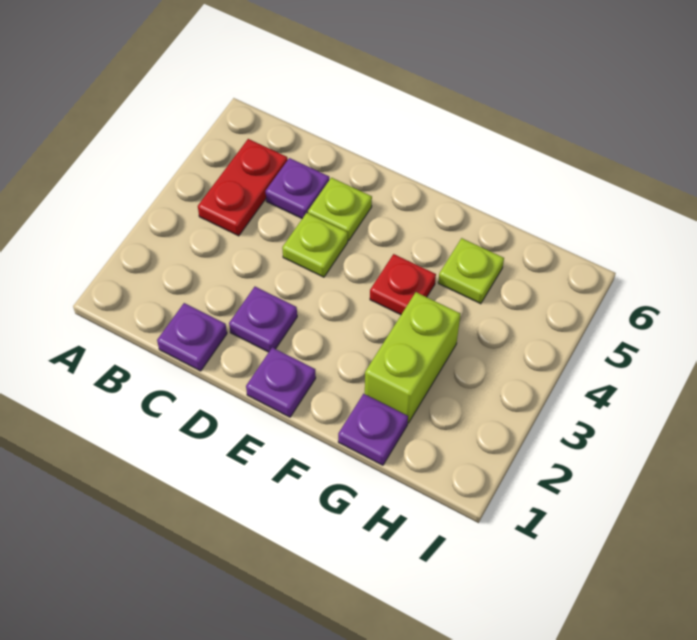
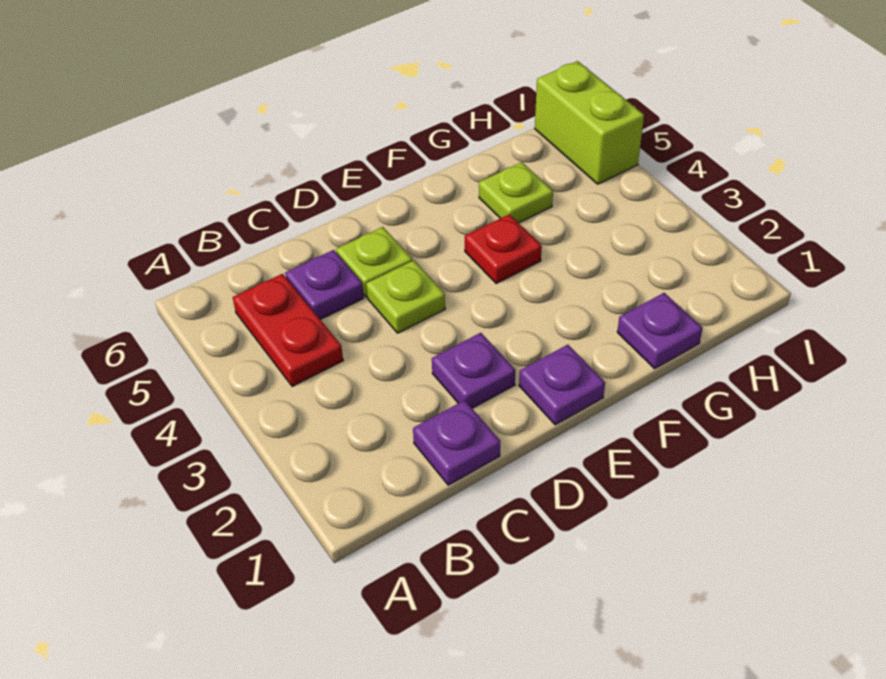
lime brick G2:G3 level 1 -> lime brick I5:I6 level 1

